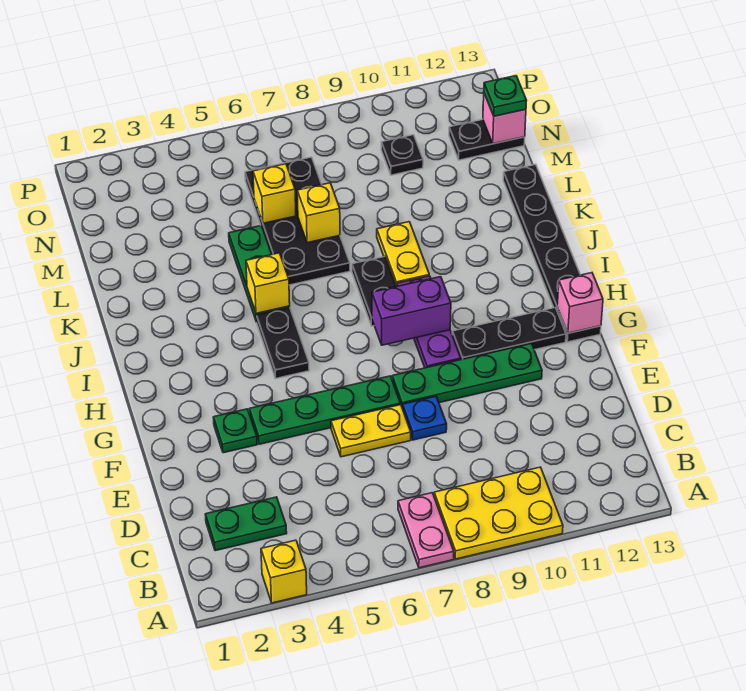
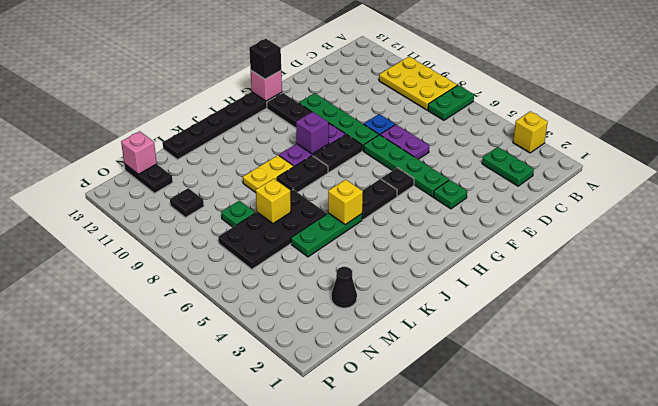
pink plate A7:B7 level 1 -> green plate A7:B7 level 1
yellow plate E6:E7 level 1 -> purple plate E6:E7 level 1
none -> black plate G5 level 1
none -> black plate G8:H8 level 1
none -> black brick G13 level 3
purple brick H8:H9 level 2 -> purple brick H9 level 2
none -> black cone M2 level 1
yellow brick M6 level 2 -> none
green plate N13 level 3 -> green plate M8 level 1

